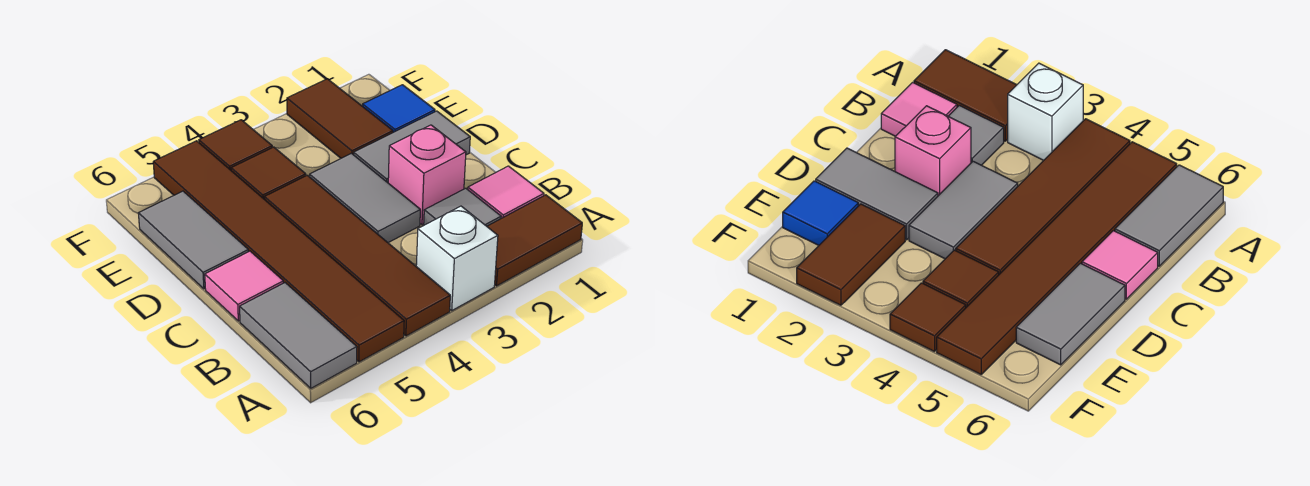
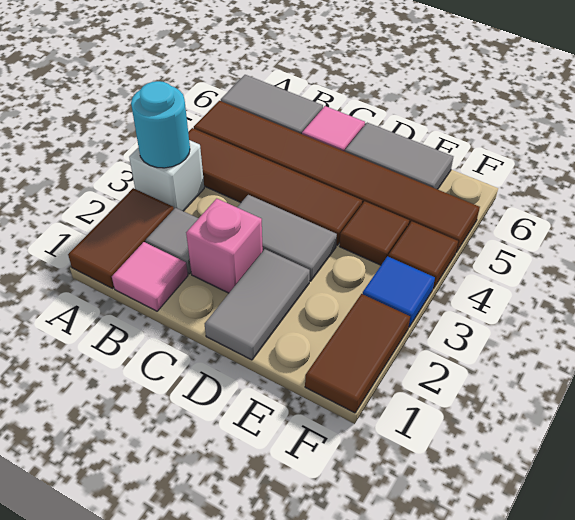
none -> cyan round brick A3 level 2
blue tile E1 level 1 -> blue tile F3 level 1
brown tile E2:F2 level 1 -> brown tile F1:F2 level 1

